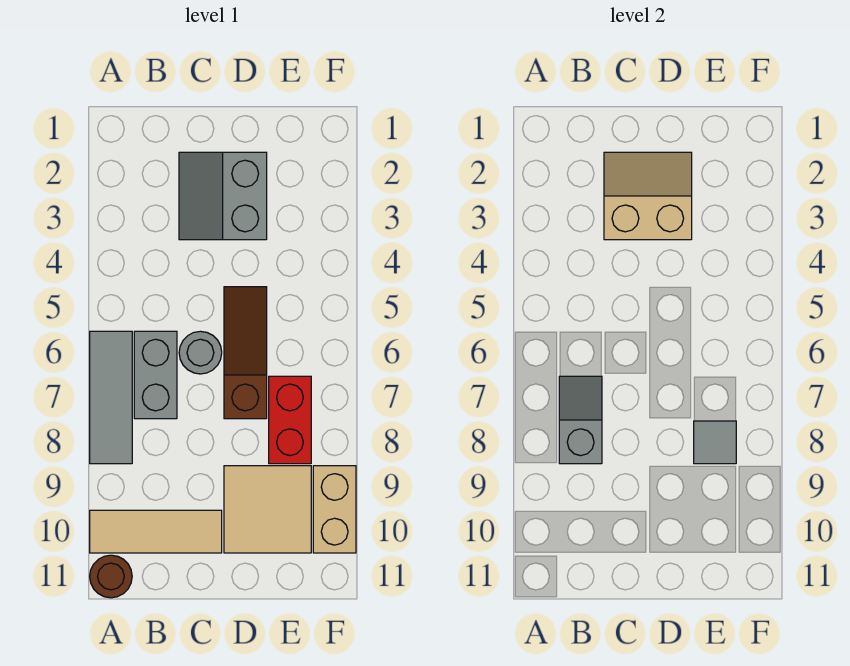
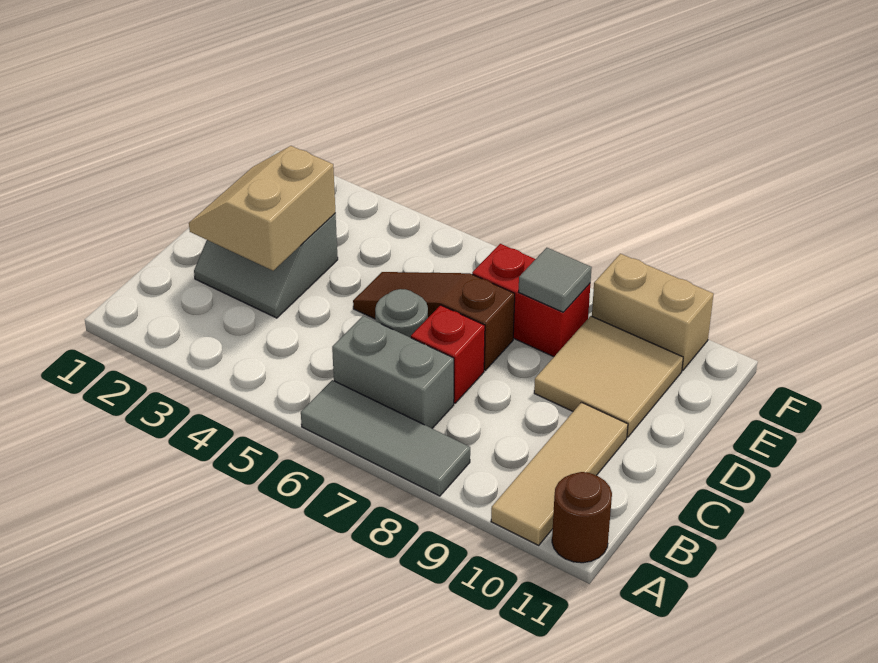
grey slope B7:B8 level 2 top 8 -> none
none -> red brick C7 level 1

